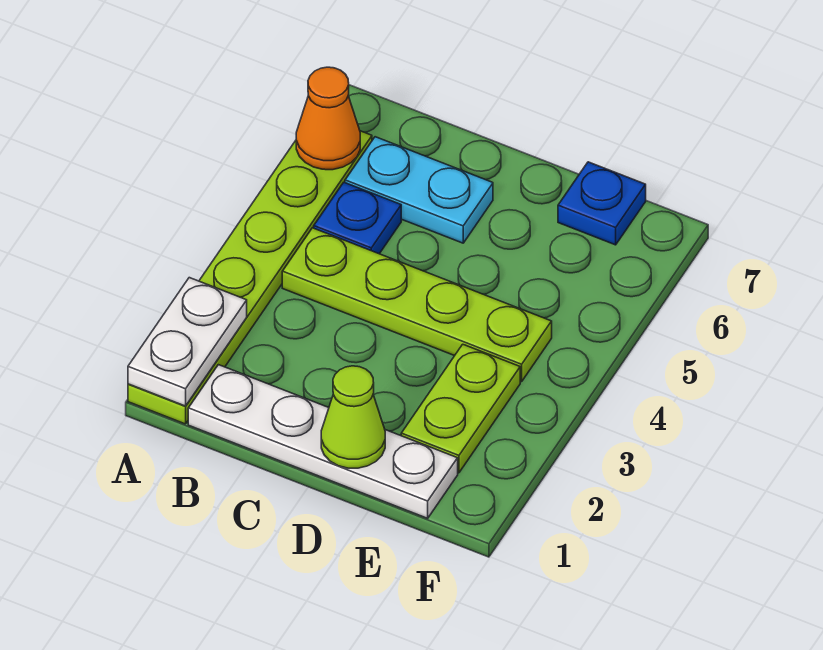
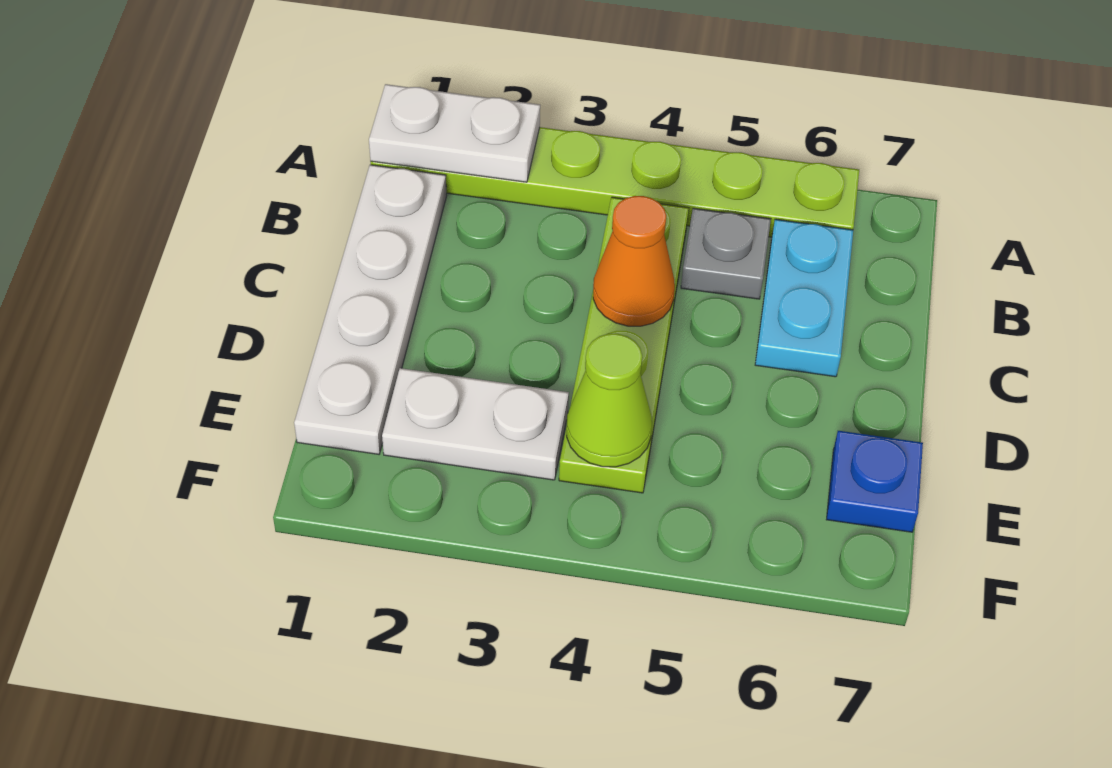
orange cone A6 level 2 -> orange cone C4 level 2
blue plate B5 level 1 -> grey plate B5 level 1
lime cone D1 level 2 -> lime cone E4 level 2
lime plate E2:E3 level 1 -> white plate E2:E3 level 1

